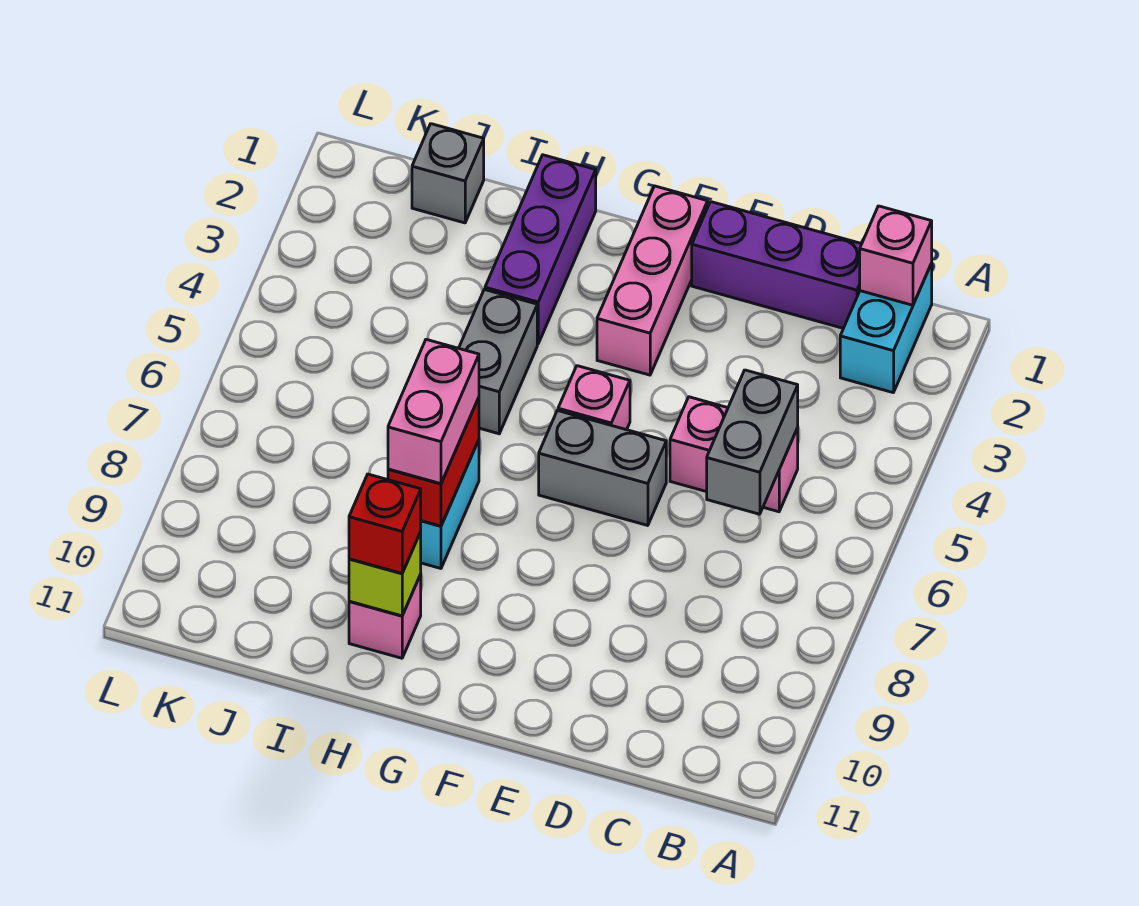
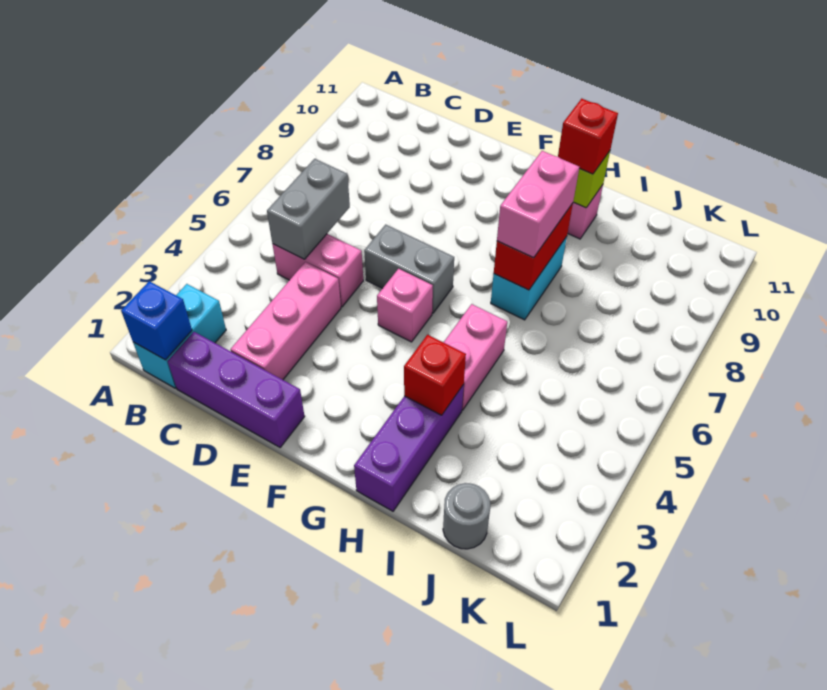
pink brick B1 level 2 -> blue brick B1 level 2
pink brick F1:F3 level 1 -> pink brick D2:D4 level 1
none -> red brick H3 level 2
grey brick H4:H5 level 1 -> pink brick H4:H5 level 1
grey brick J1 level 1 -> grey round brick J1 level 1

